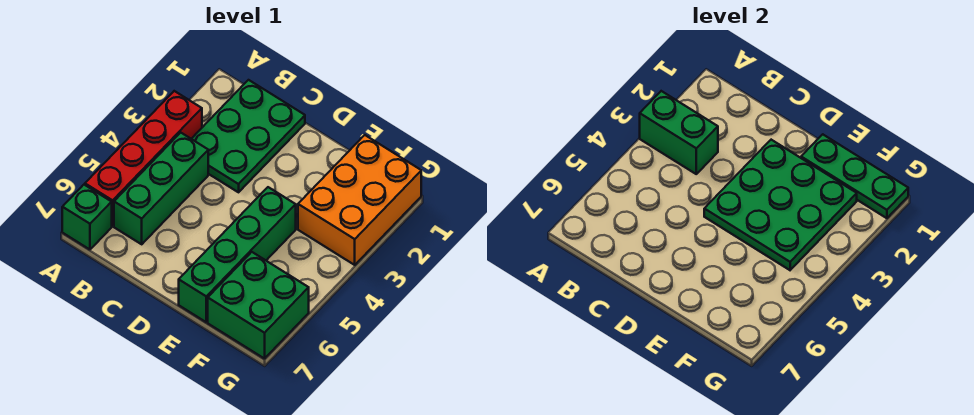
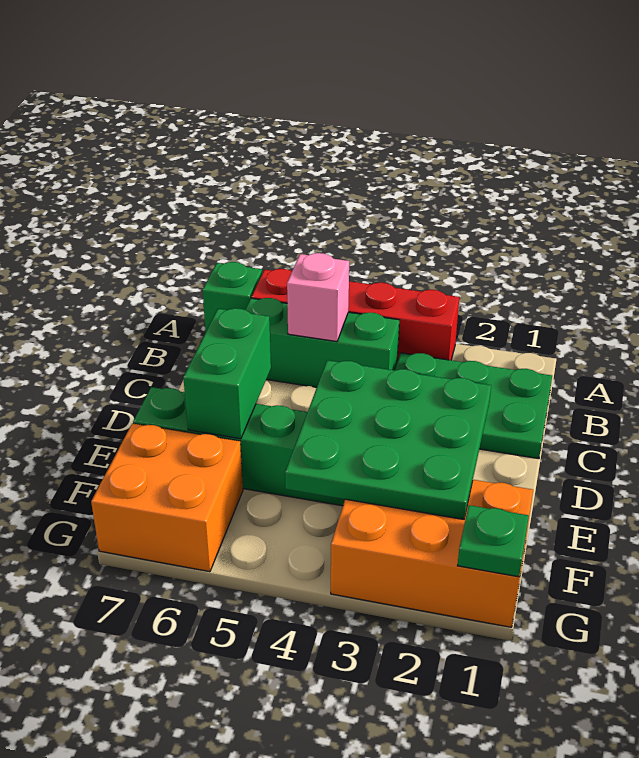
green brick A3:B3 level 2 -> green brick D6:E6 level 2
none -> pink brick B5 level 2
green plate E1:G1 level 2 -> green plate G1 level 2
green brick F6:G7 level 1 -> orange brick F6:G7 level 1

